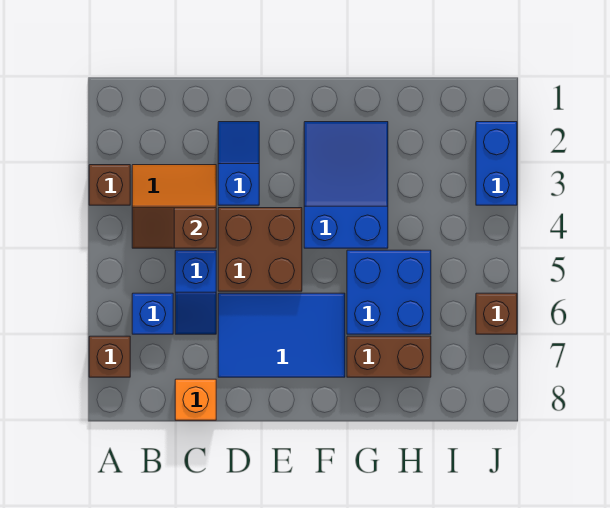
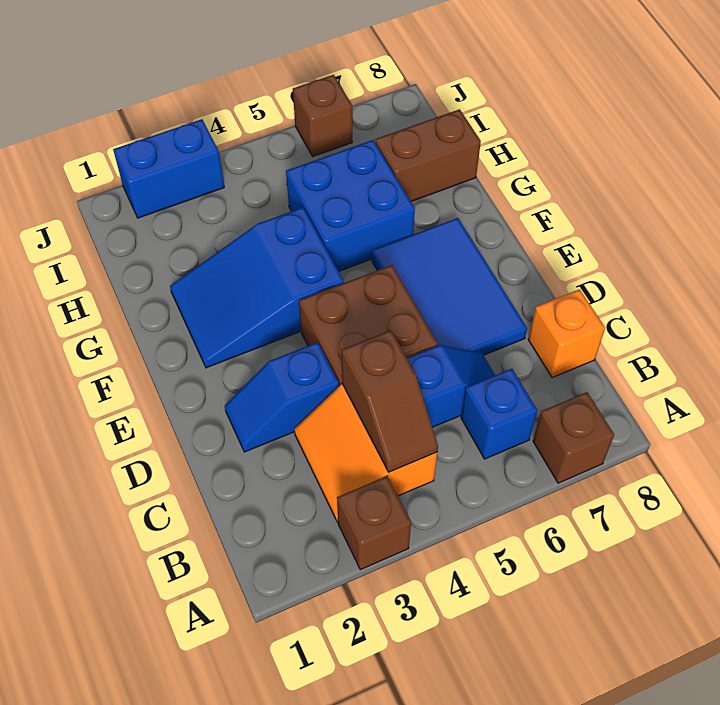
brown brick G7:H7 level 1 -> brown brick H7:H8 level 1

